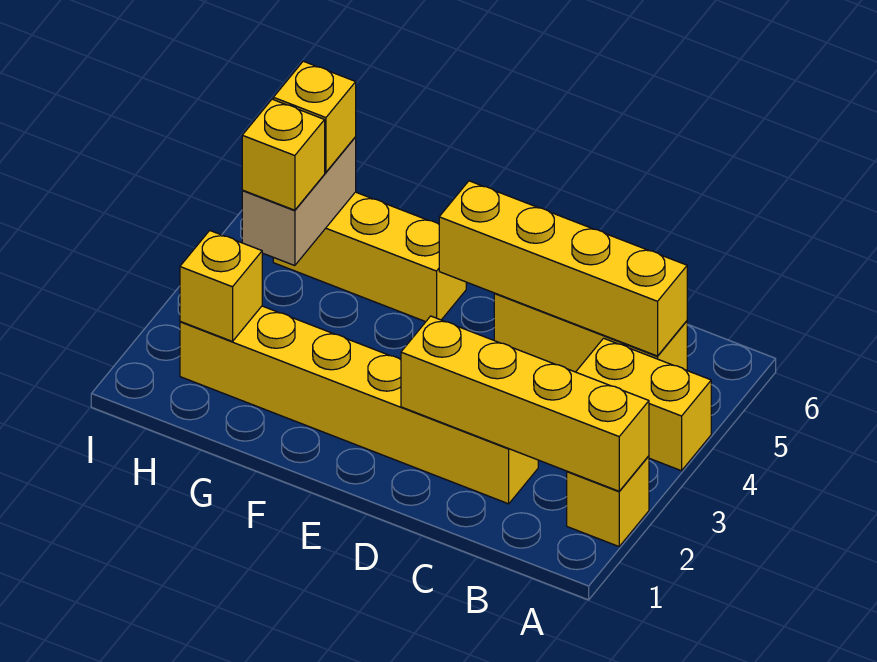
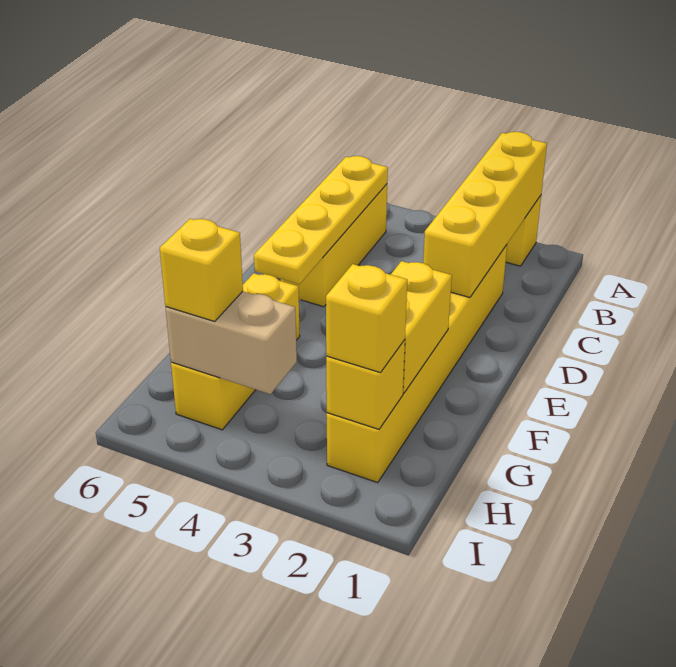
yellow brick A4:B4 level 1 -> yellow brick F2:G2 level 2
yellow brick B5:E5 level 2 -> yellow plate B5:E5 level 2
yellow brick H4 level 3 -> yellow brick H2 level 3

